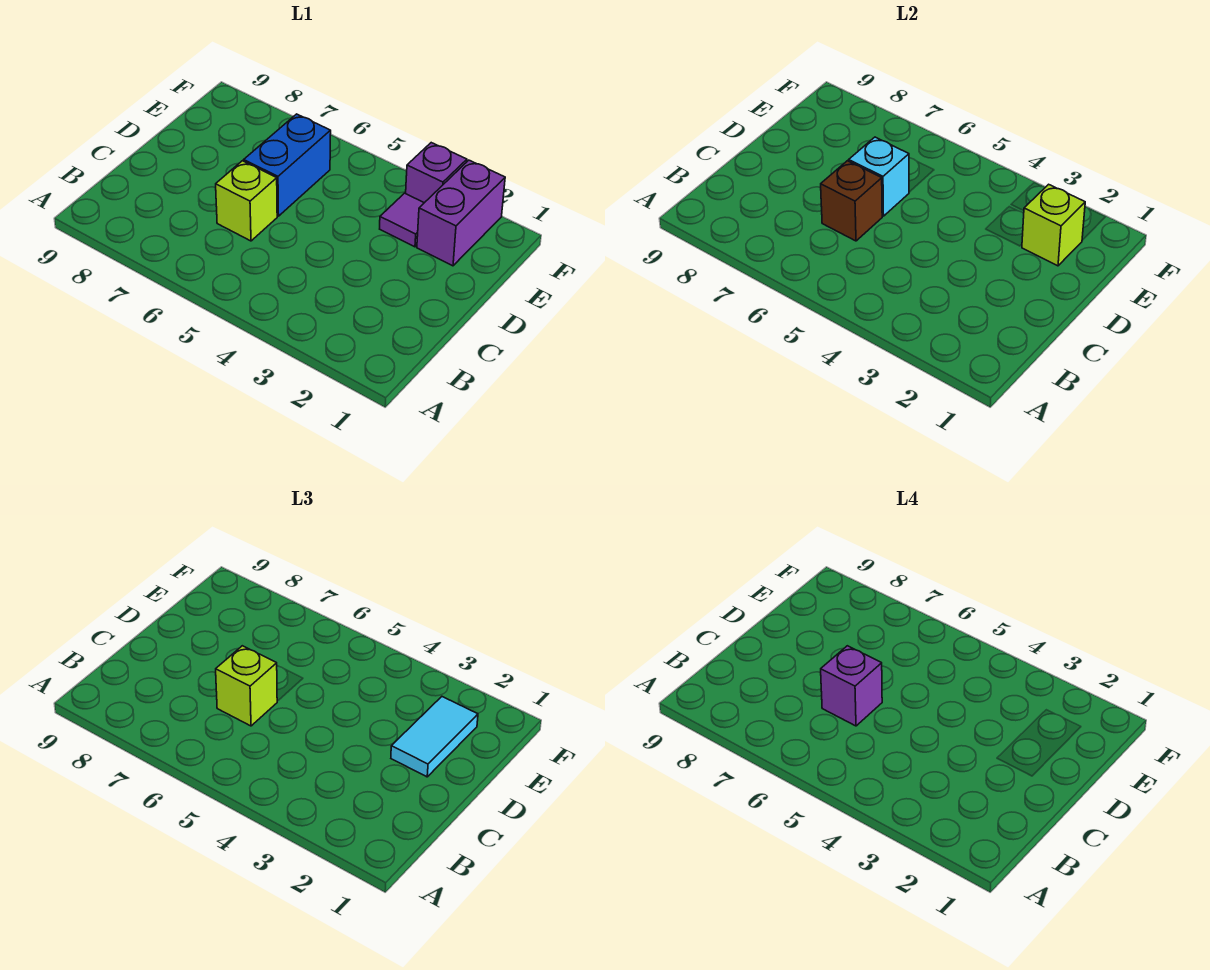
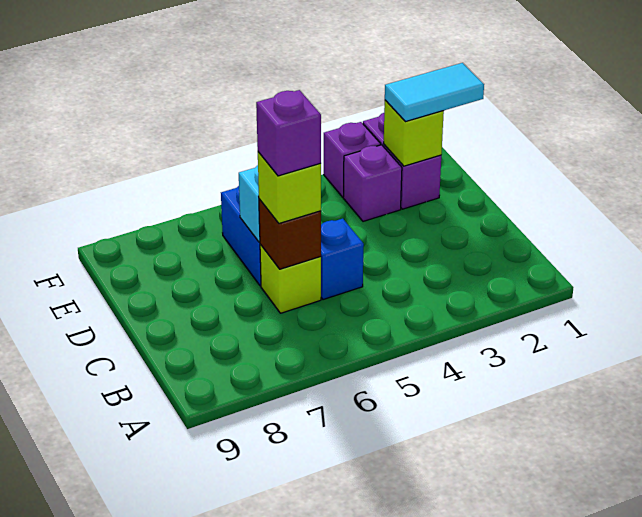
none -> blue brick C5 level 1
cyan tile D2:E2 level 3 -> cyan tile E1:E2 level 3
purple tile E3 level 1 -> purple brick E3 level 1

